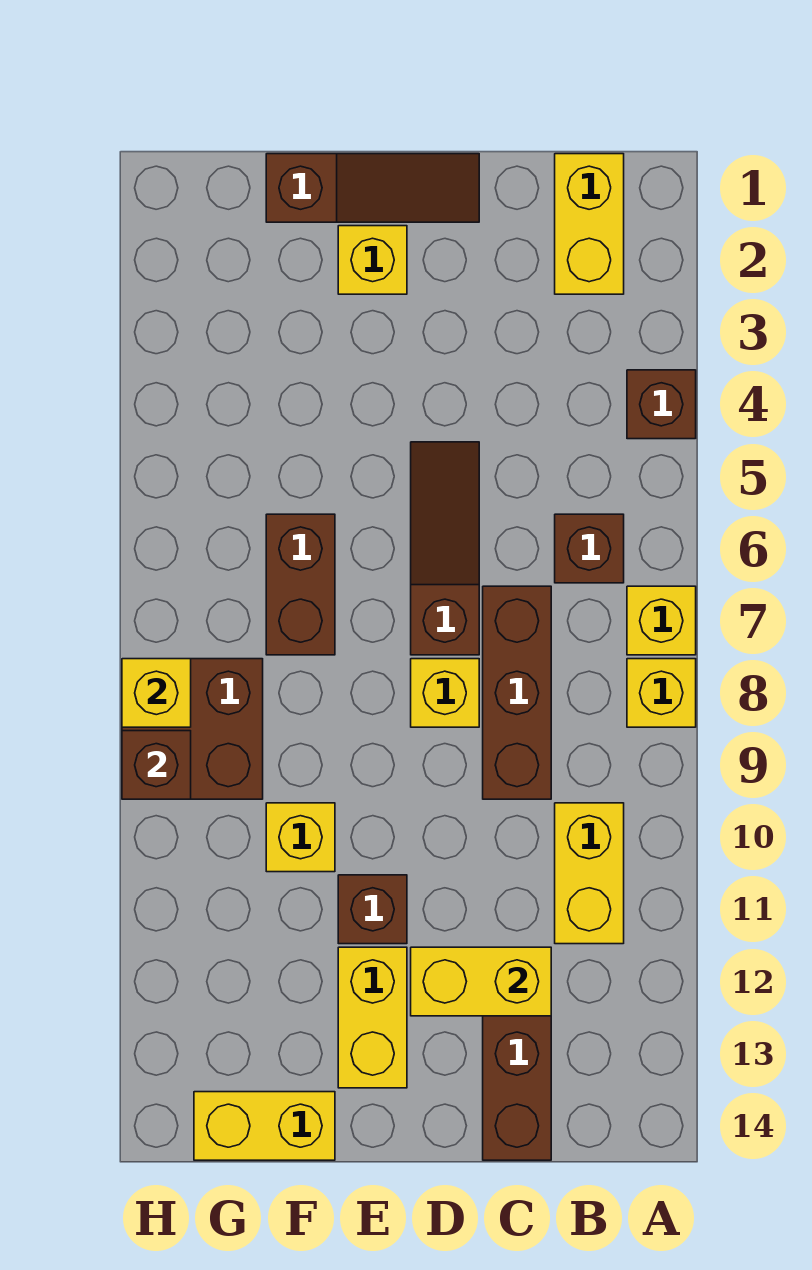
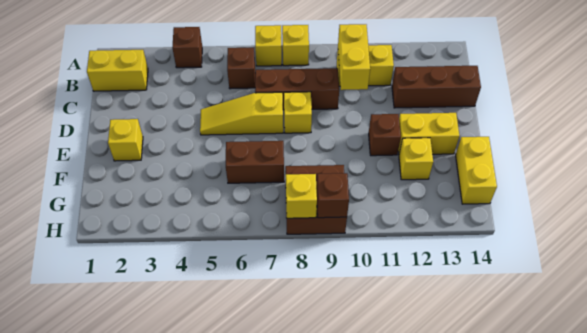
yellow brick C12:D12 level 2 -> yellow brick B10:C10 level 2
brown slope D1:F1 level 1 top F -> none
brown slope D5:D7 level 1 top 7 -> yellow slope D5:D7 level 1 top 7
yellow brick F10 level 1 -> yellow brick F12 level 1

